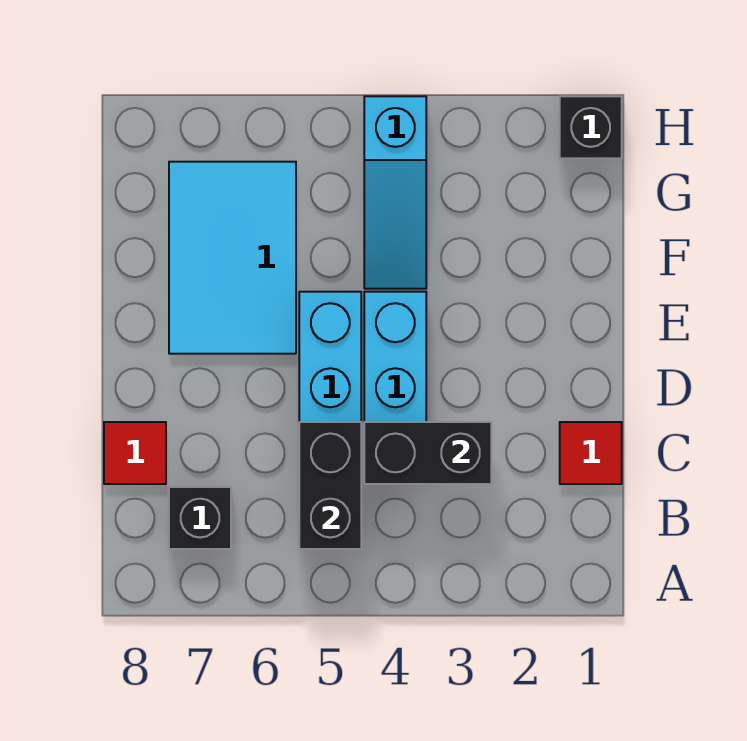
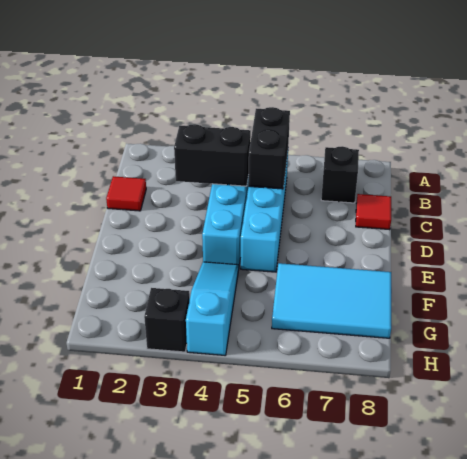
cyan tile E6:G7 level 1 -> cyan tile F6:G8 level 1
black brick H1 level 1 -> black brick H3 level 1

